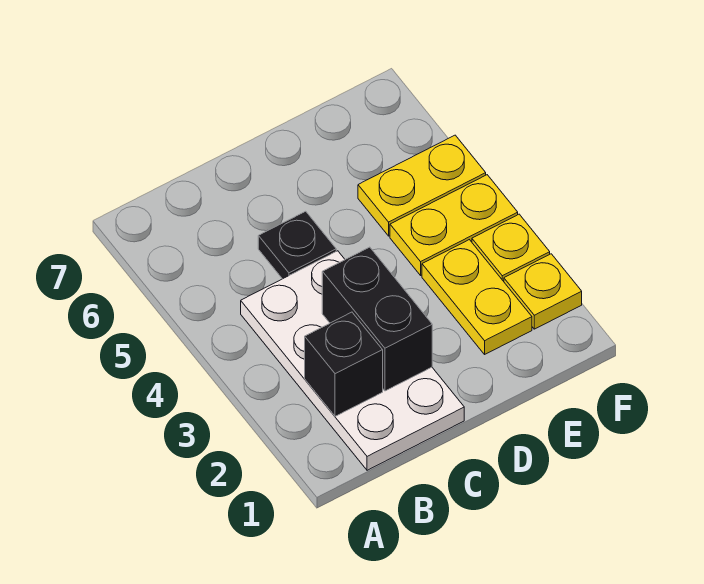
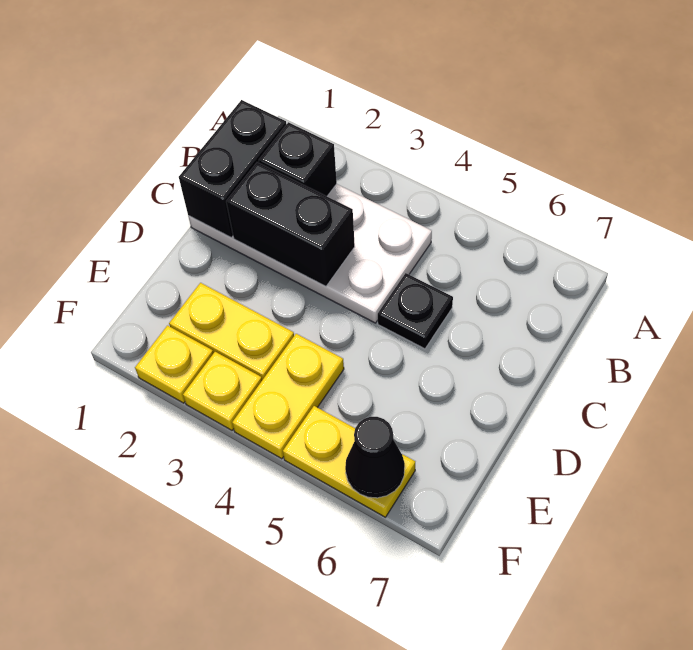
none -> black brick B1:C1 level 2
yellow plate E5:F5 level 1 -> yellow plate F5:F6 level 1
none -> black cone F6 level 2

